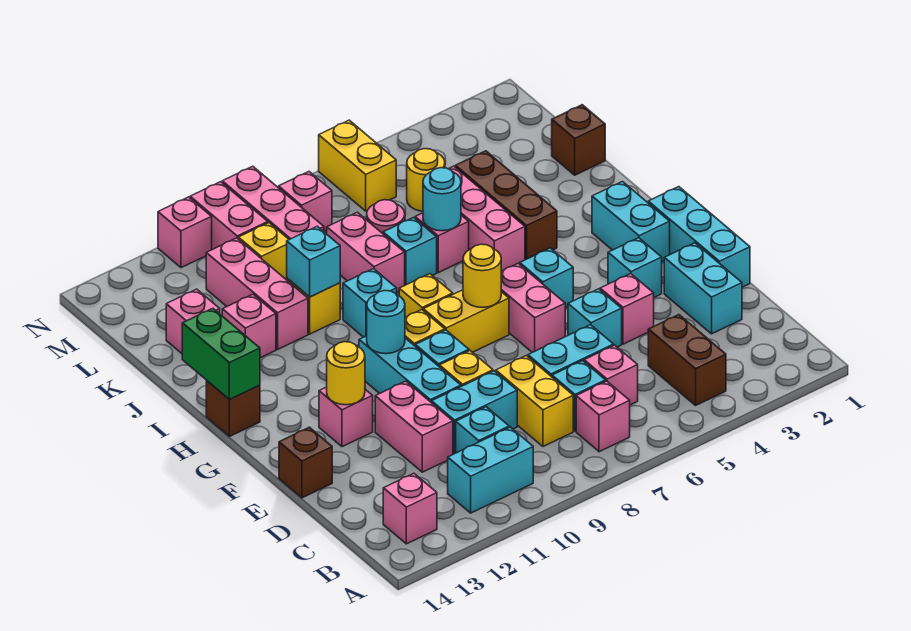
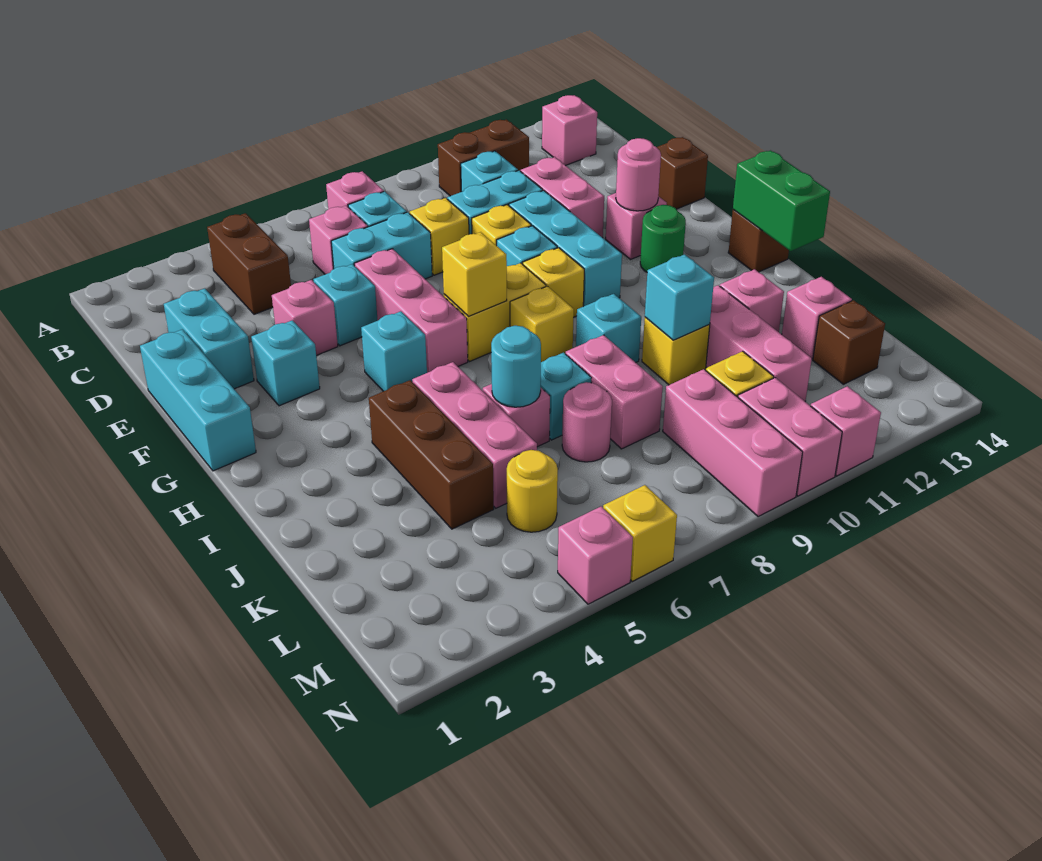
cyan brick B10:B11 level 1 -> brown brick B10:B11 level 1
yellow brick C8:D8 level 1 -> yellow brick D8 level 1
pink brick F6:G6 level 1 -> pink brick E6:G6 level 1
yellow round brick F12 level 2 -> pink round brick F12 level 2
cyan brick G2:H2 level 1 -> none
yellow round brick G7 level 2 -> yellow brick G7 level 2
cyan round brick G10 level 2 -> none
none -> green round brick G12 level 1
brown brick K1 level 1 -> brown brick L13 level 1
yellow brick M6:N6 level 1 -> yellow brick N6 level 1
pink brick M8 level 1 -> pink brick N5 level 1

